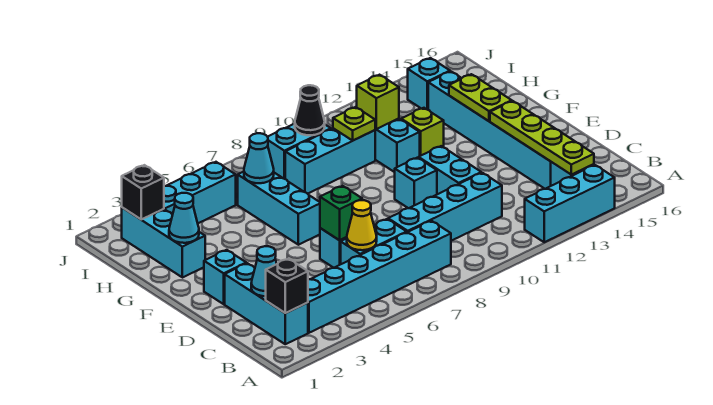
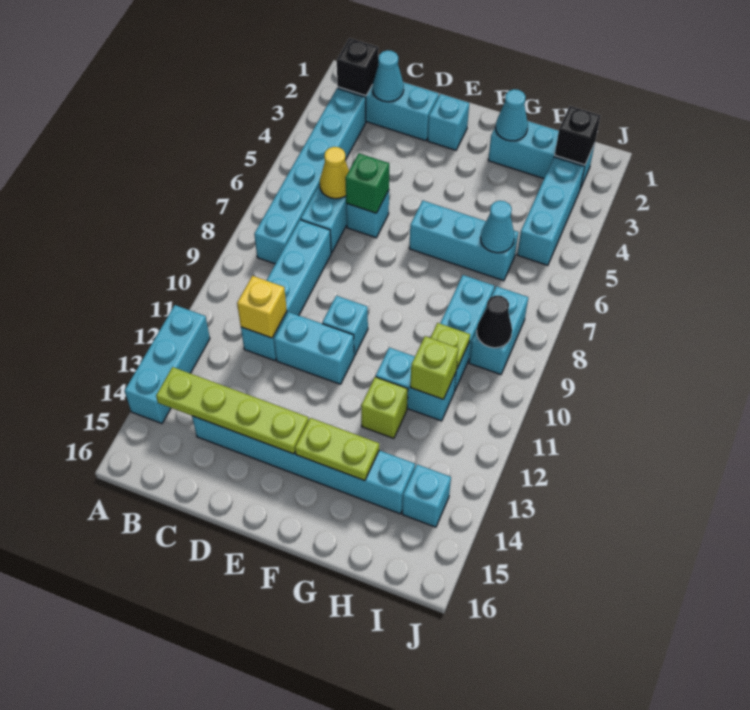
none -> yellow brick C11 level 2

